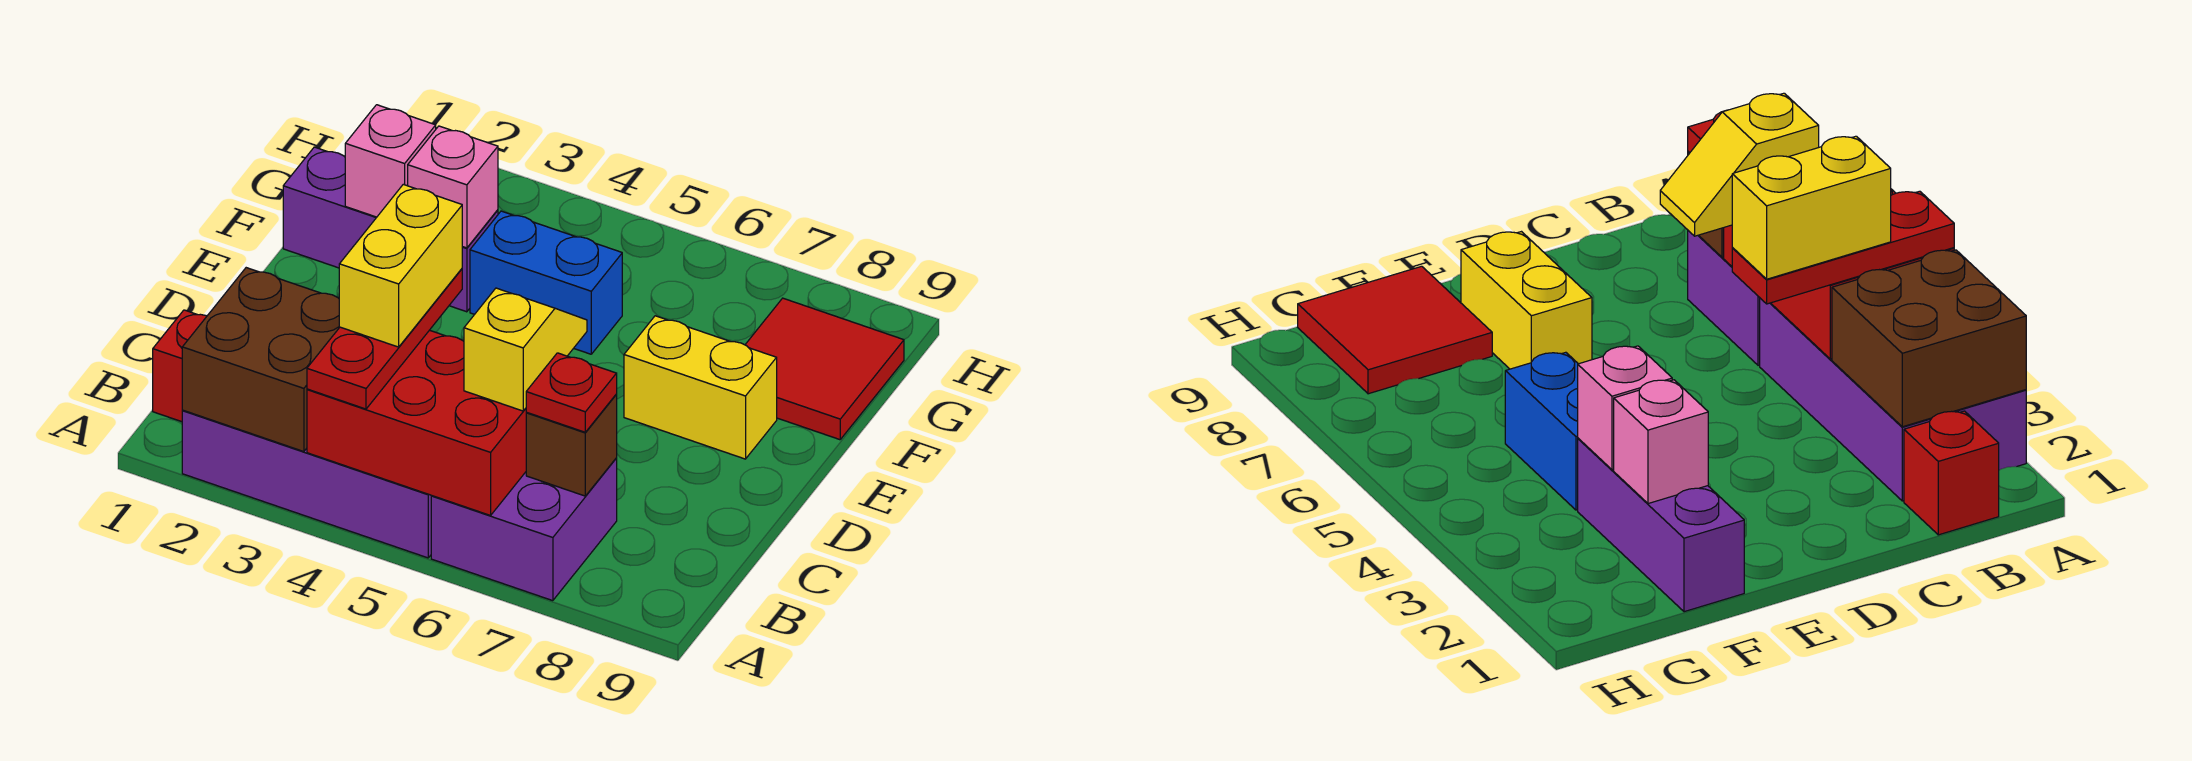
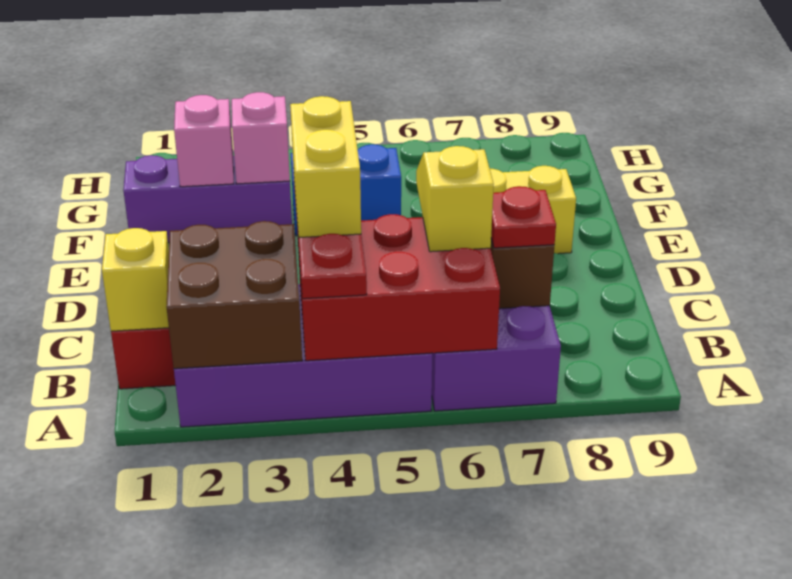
none -> yellow brick B1 level 2
red tile F8:G9 level 1 -> none

